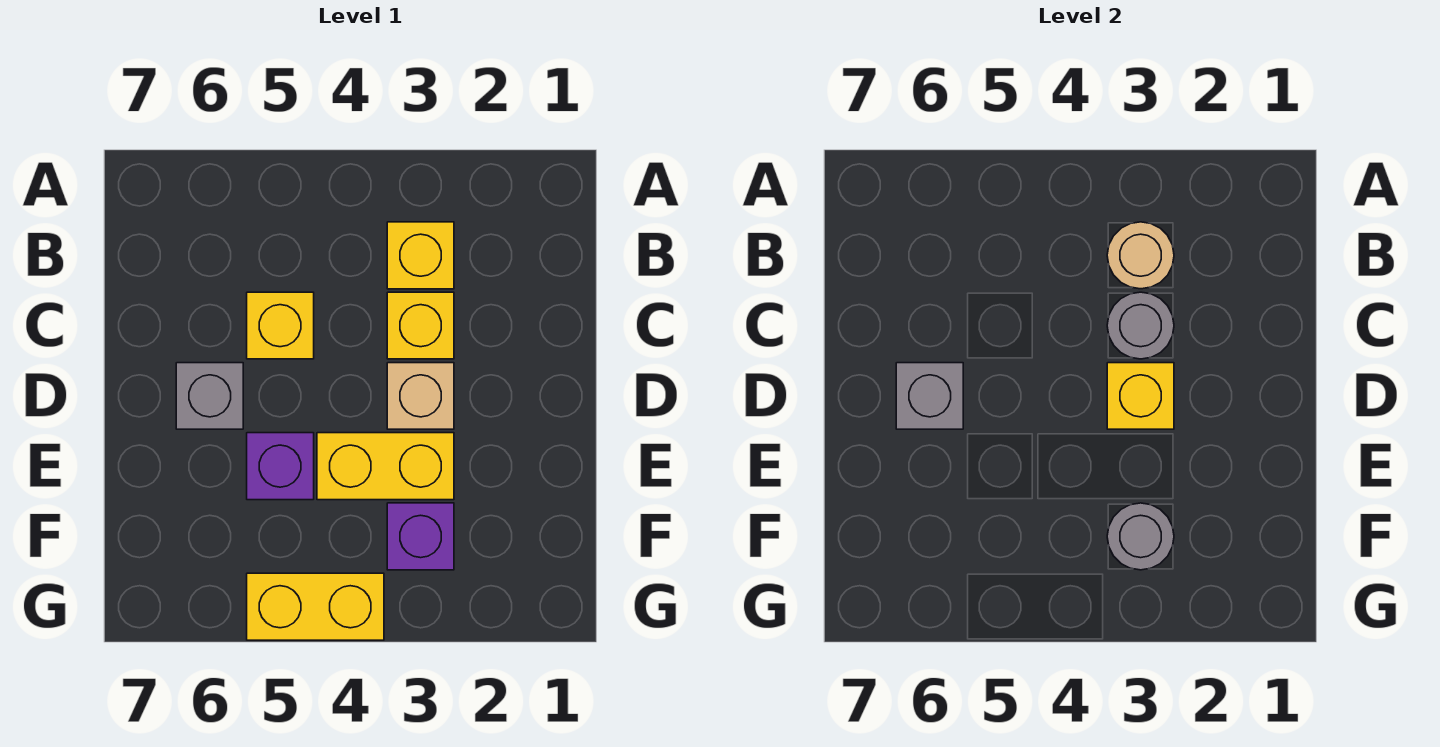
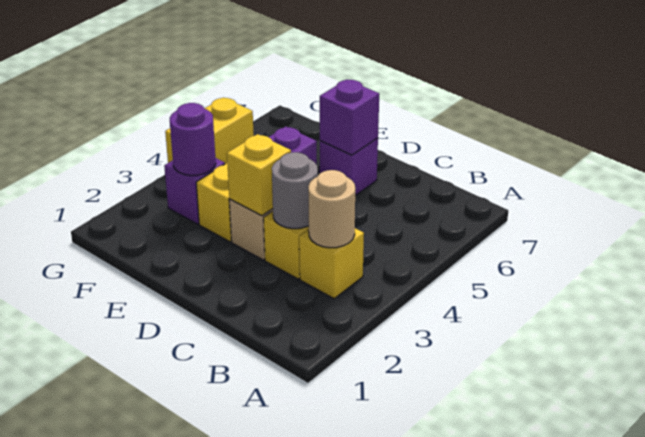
yellow brick C5 level 1 -> none
grey brick D6 level 1 -> purple brick D6 level 1
grey brick D6 level 2 -> purple brick D6 level 2
grey round brick F3 level 2 -> purple round brick F3 level 2

